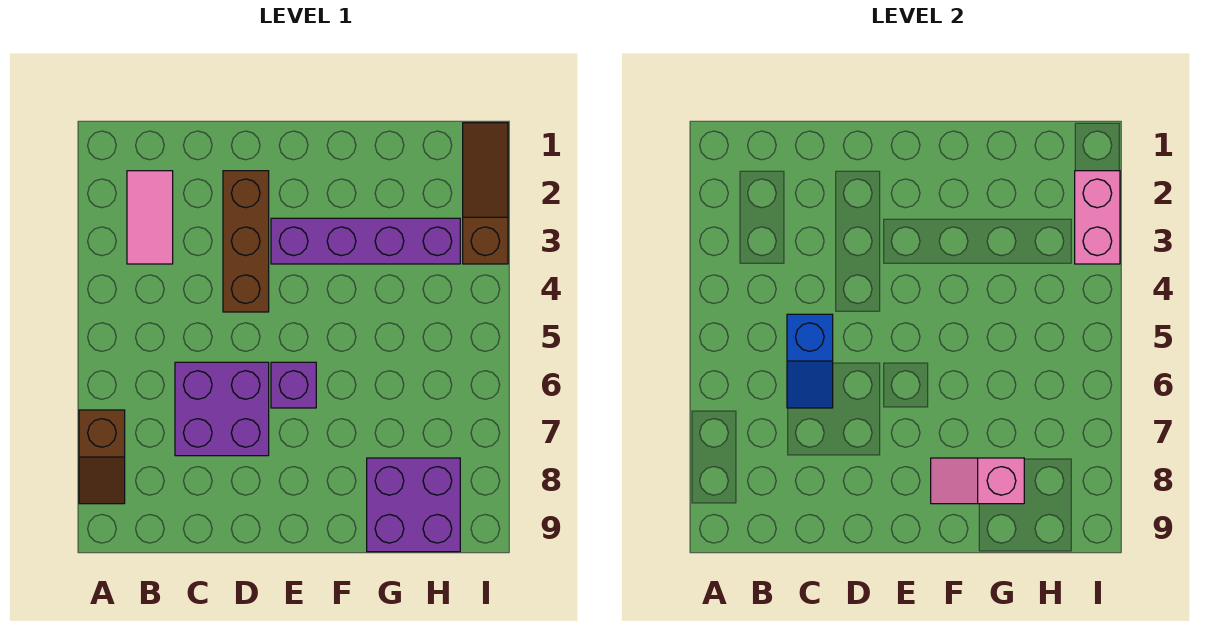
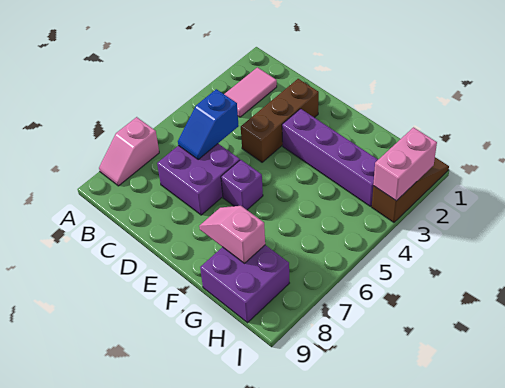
brown slope A7:A8 level 1 top 7 -> pink slope A7:A8 level 1 top 7

